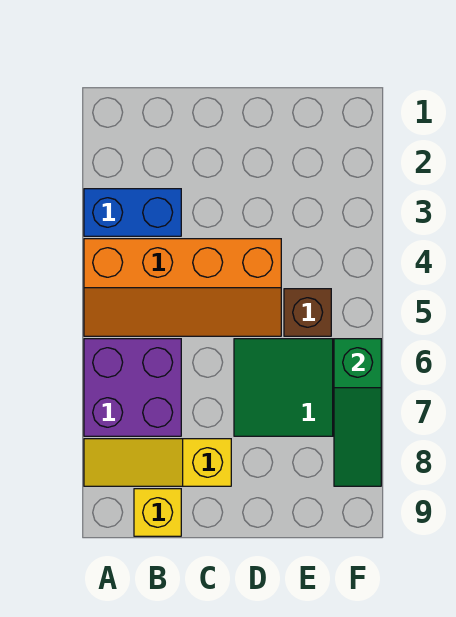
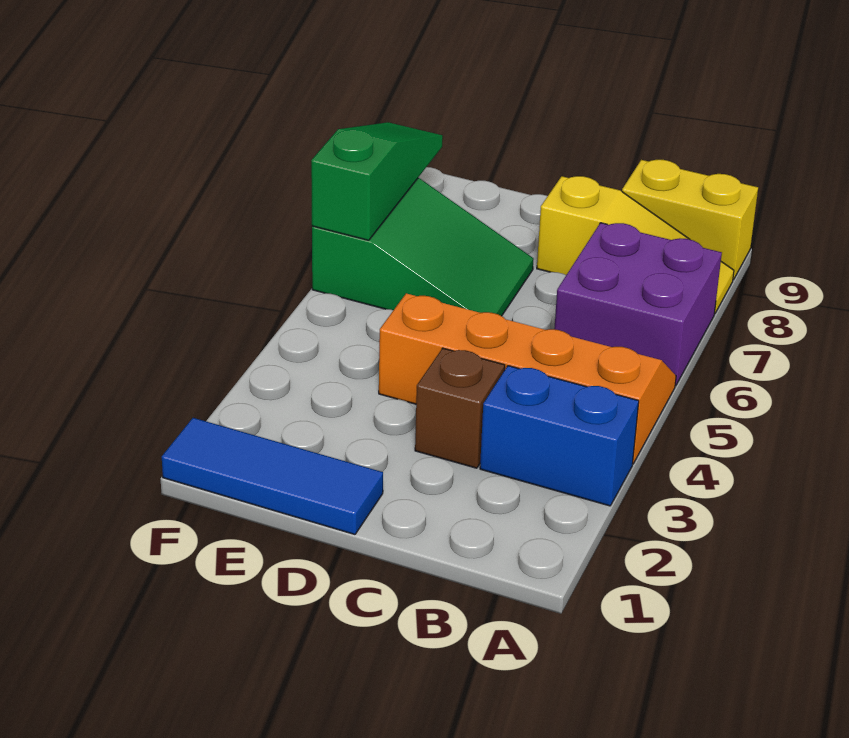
yellow brick B9 level 1 -> yellow brick A9:B9 level 1
none -> blue tile D1:F1 level 1
brown brick E5 level 1 -> brown brick C3 level 1

